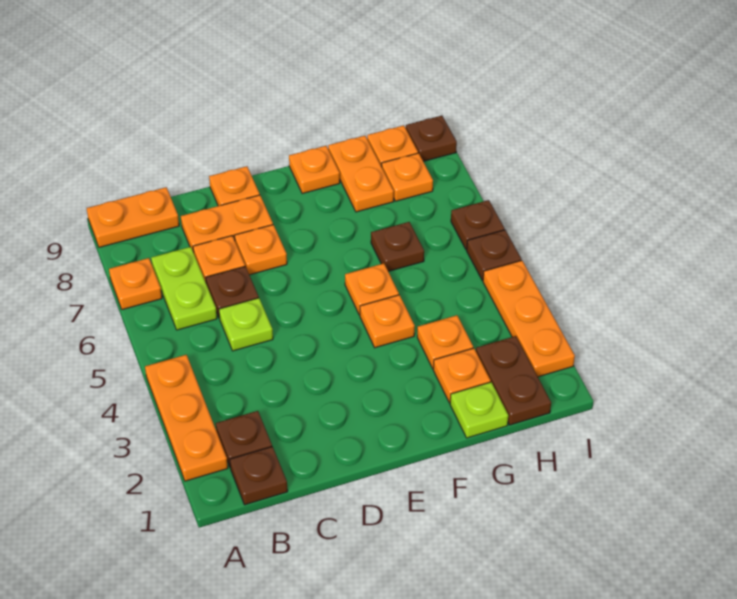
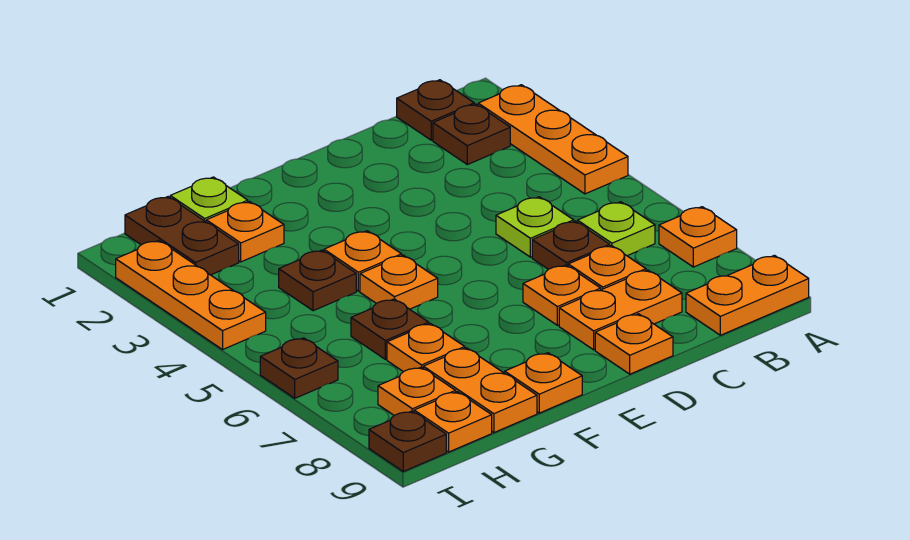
lime plate B6:B7 level 1 -> lime plate B6 level 1
orange plate G3 level 1 -> orange plate G7 level 1
brown plate I5 level 1 -> brown plate G4 level 1

